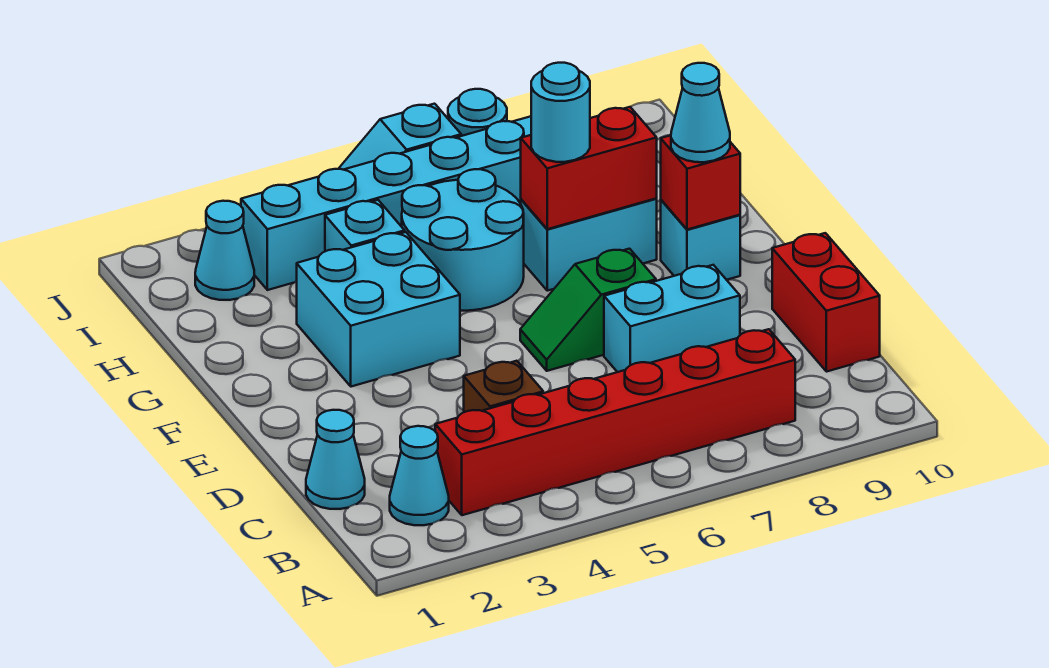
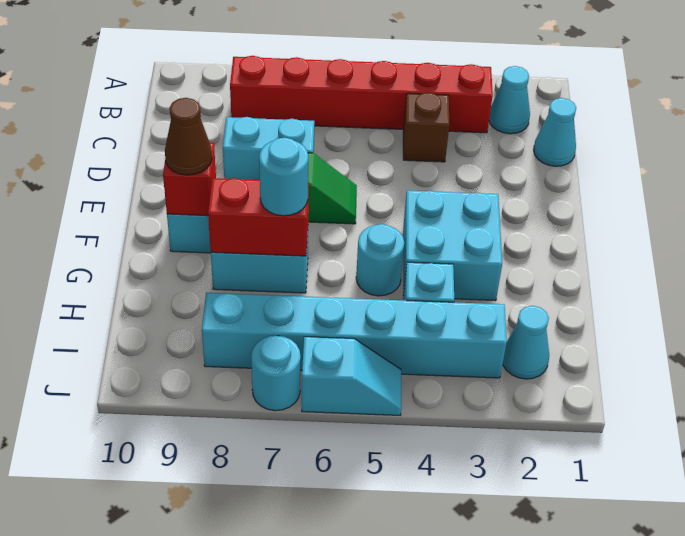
red brick C10:D10 level 1 -> none
cyan cone F9 level 3 -> brown cone F9 level 3
cyan round brick G5:H6 level 1 -> cyan round brick G5 level 1

